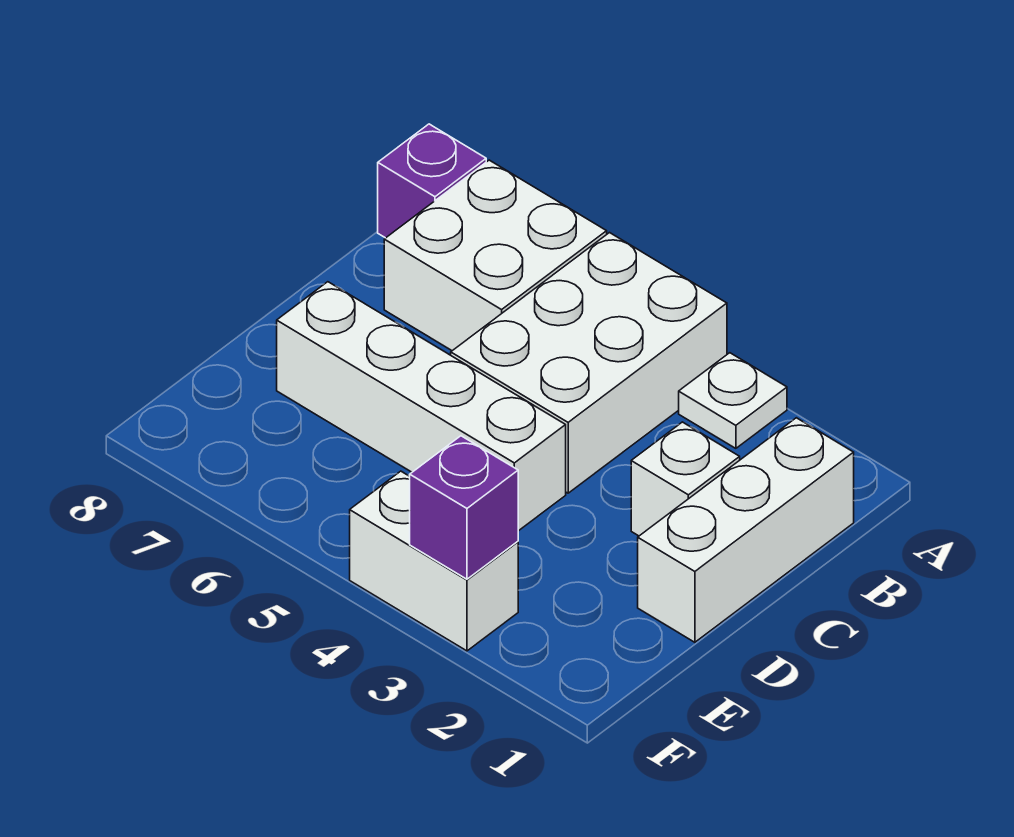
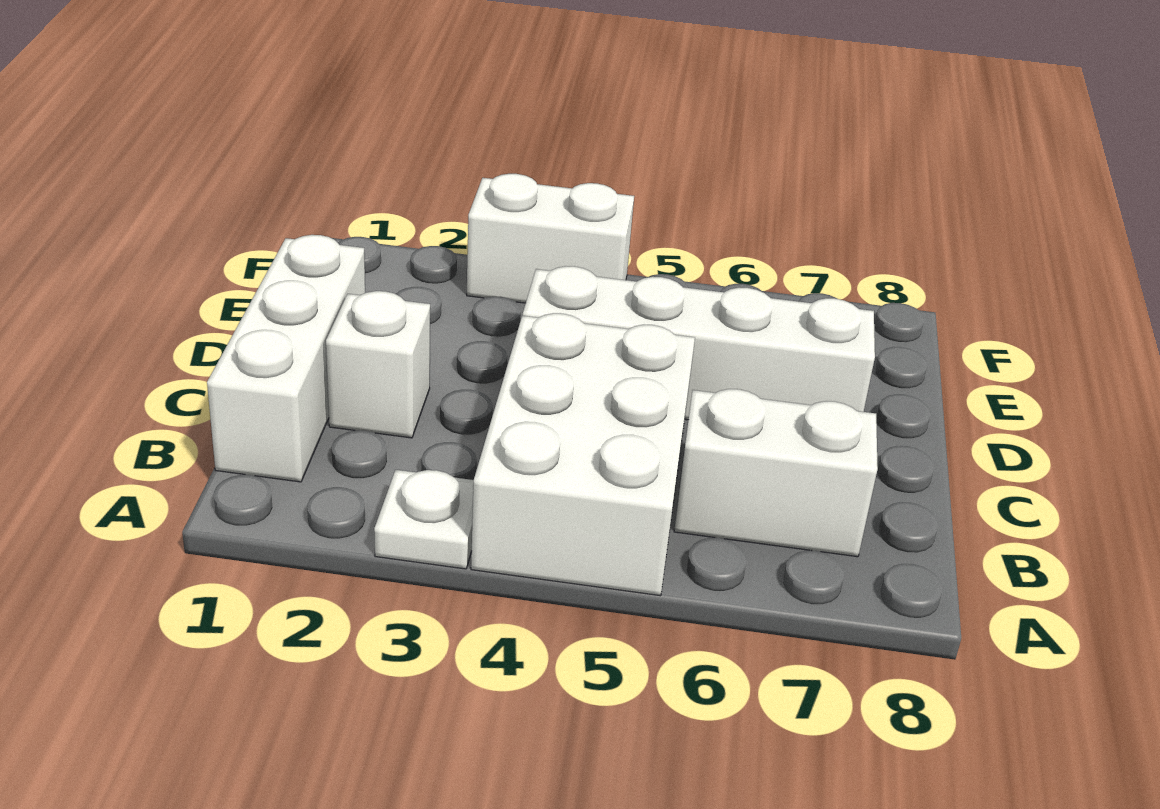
white brick A6:B7 level 1 -> white brick B6:B7 level 1
purple brick A8 level 1 -> none
purple brick F3 level 2 -> none

